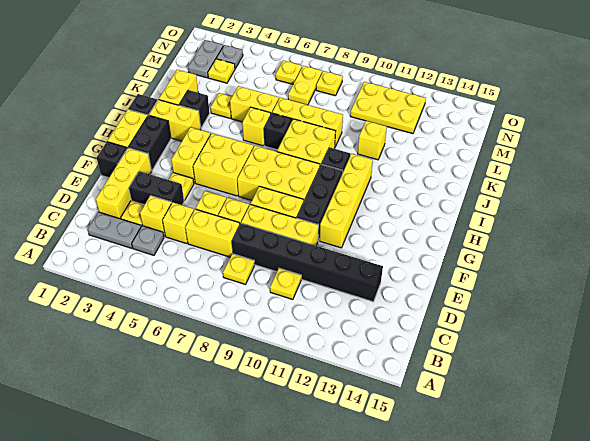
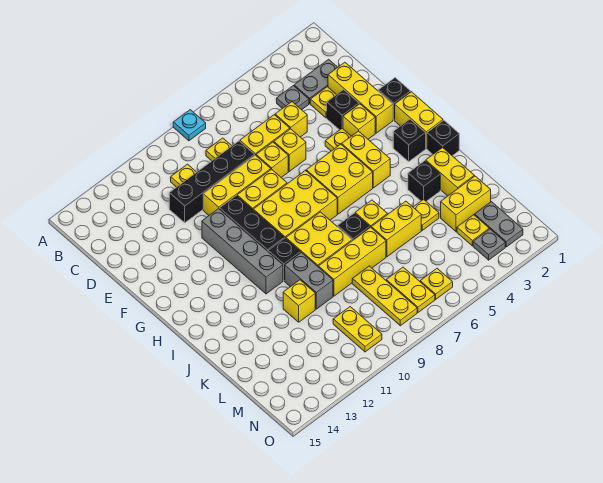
none -> cyan plate A8 level 1
yellow brick D4 level 1 -> yellow brick F3 level 1
black brick D8:D13 level 1 -> black brick D8:D11 level 1
black brick E3:E4 level 1 -> black brick E3 level 1
yellow brick F11:I11 level 1 -> grey brick F11:I11 level 1
black brick G2:H2 level 1 -> black brick H2 level 1
yellow brick I2:I3 level 1 -> yellow brick L2:L3 level 1
none -> grey brick J10:K10 level 1
yellow plate M10:N12 level 1 -> yellow plate M10:N10 level 1
yellow plate N8 level 1 -> yellow plate L8:N8 level 1

